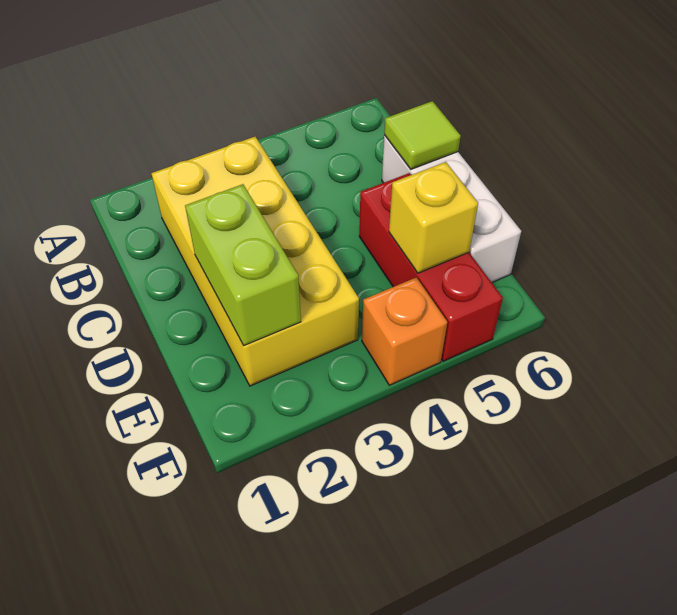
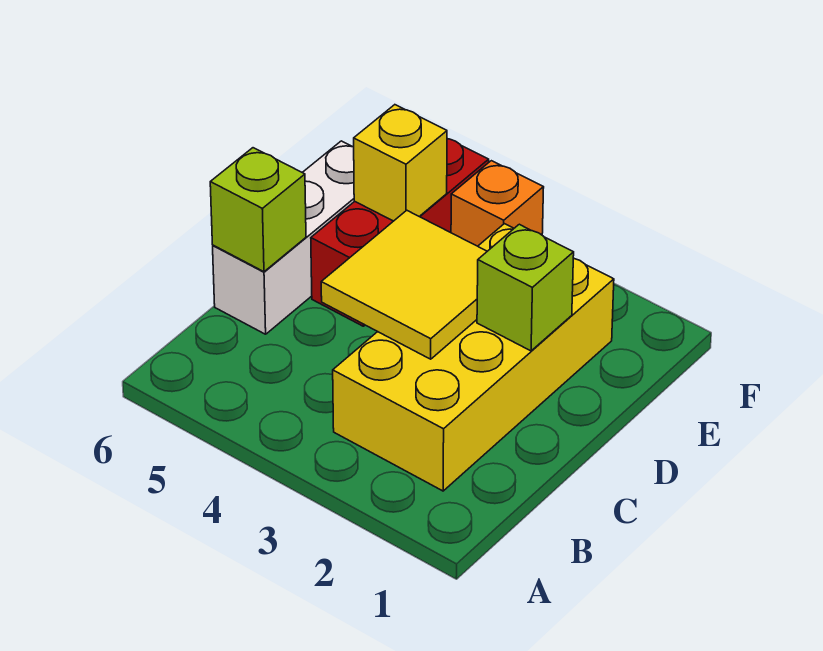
none -> yellow tile C3:D4 level 2
lime tile C6 level 2 -> lime brick C6 level 2
lime brick D2:E2 level 2 -> lime brick D2 level 2

